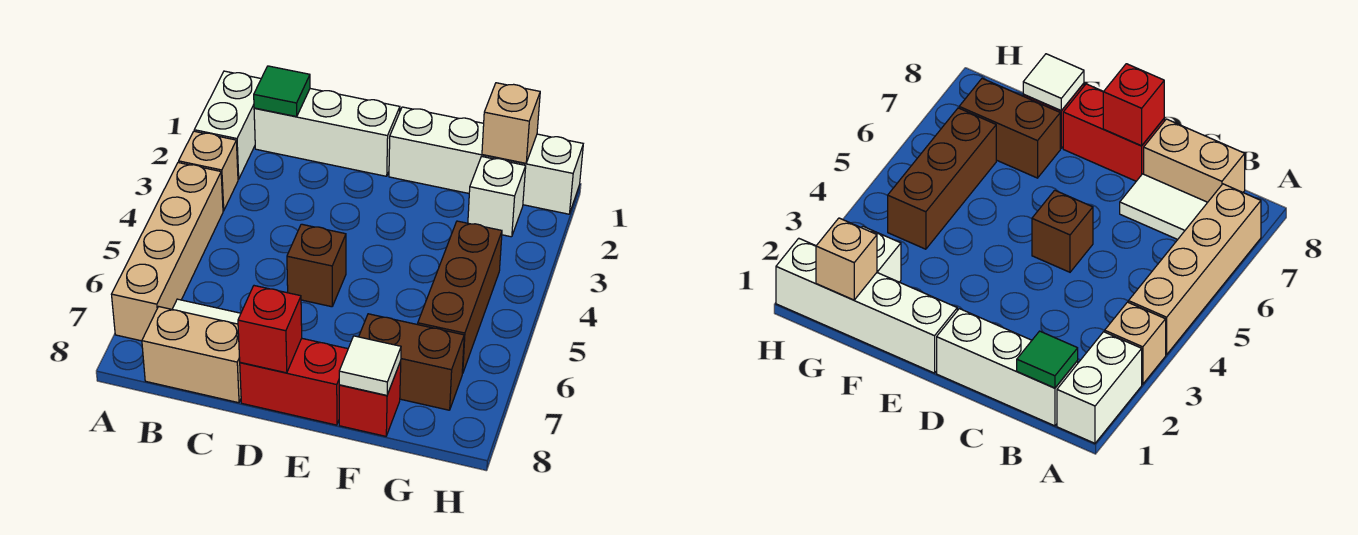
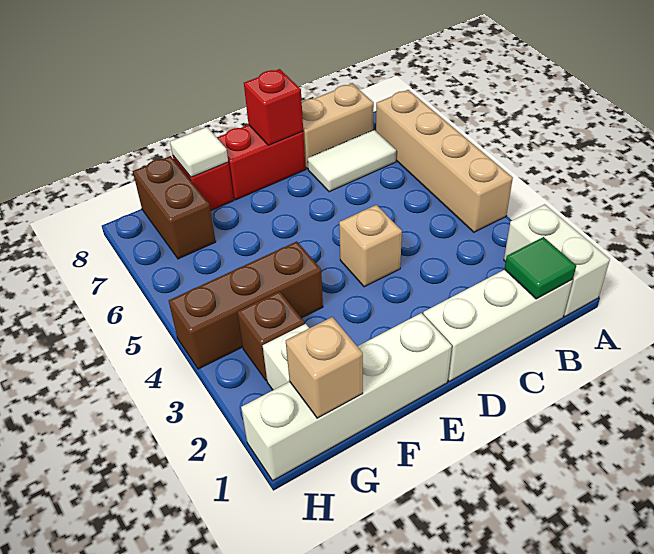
tan brick A3 level 1 -> tan brick D4 level 1
brown brick D5 level 1 -> brown brick G3 level 1
brown brick F7:G7 level 1 -> brown brick G7:G8 level 1
brown brick G4:G6 level 1 -> brown brick F4:H4 level 1

